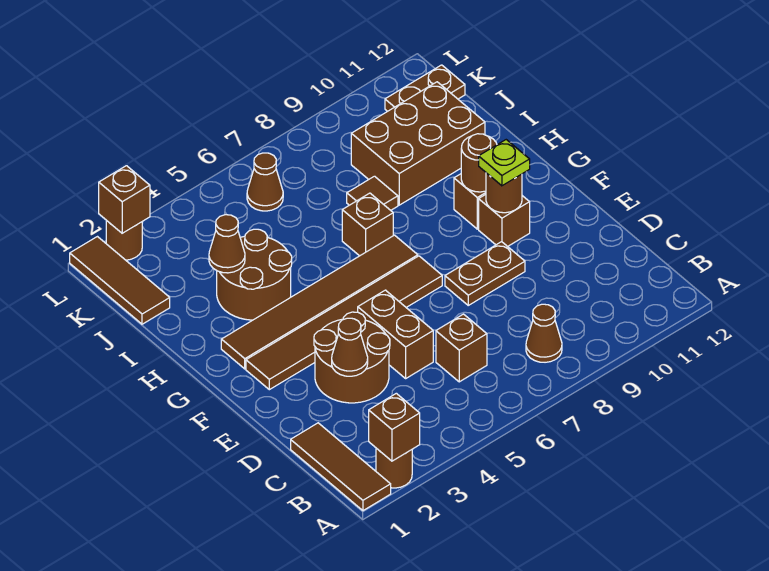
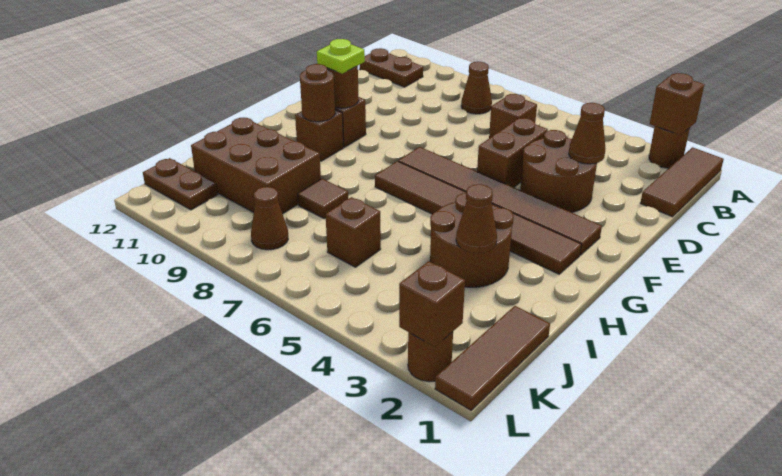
brown plate E8:E9 level 1 -> brown plate B11:B12 level 1
brown brick H7 level 1 -> brown brick J6 level 1
brown cone K6 level 1 -> brown cone K8 level 1

